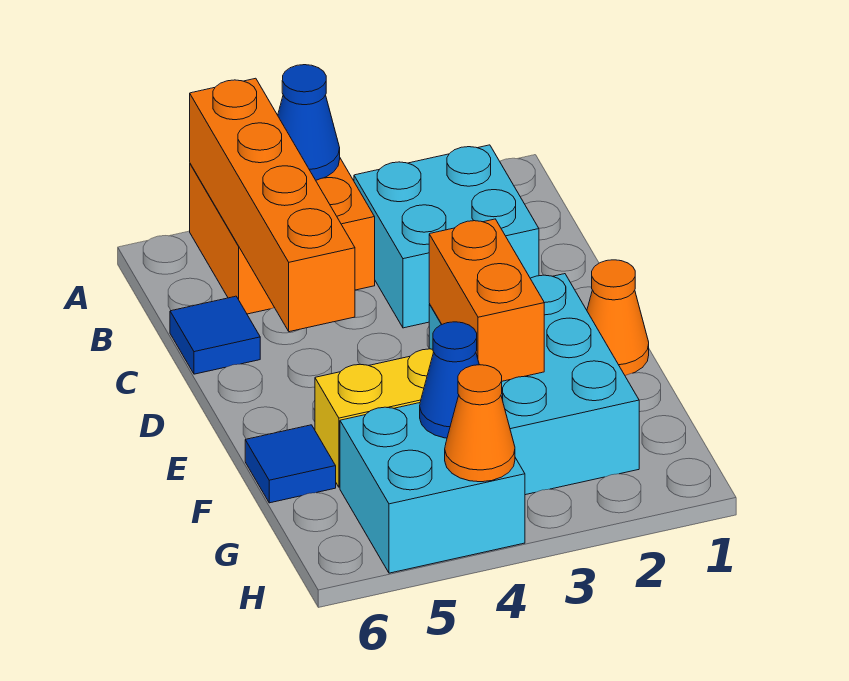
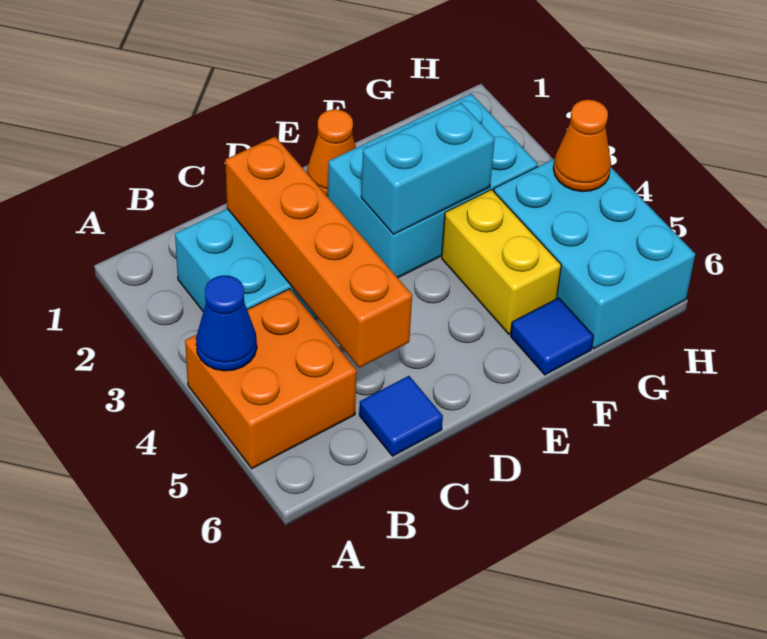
orange brick A5:D5 level 2 -> orange brick C2:C5 level 2
orange brick E3:F3 level 2 -> cyan brick E3:F3 level 2
cyan brick G4:H5 level 1 -> cyan brick G4:H6 level 1
blue cone G4 level 2 -> none

